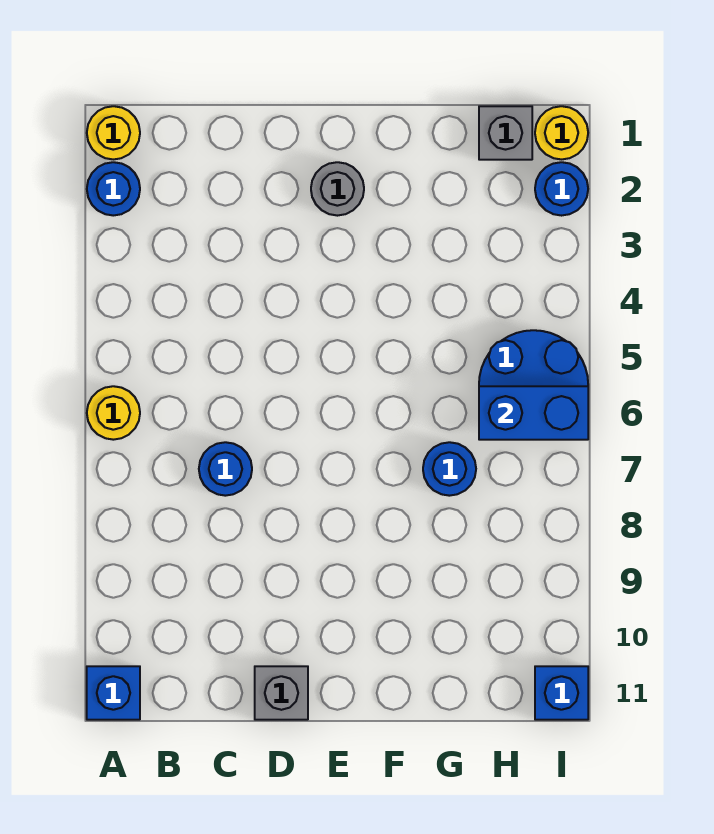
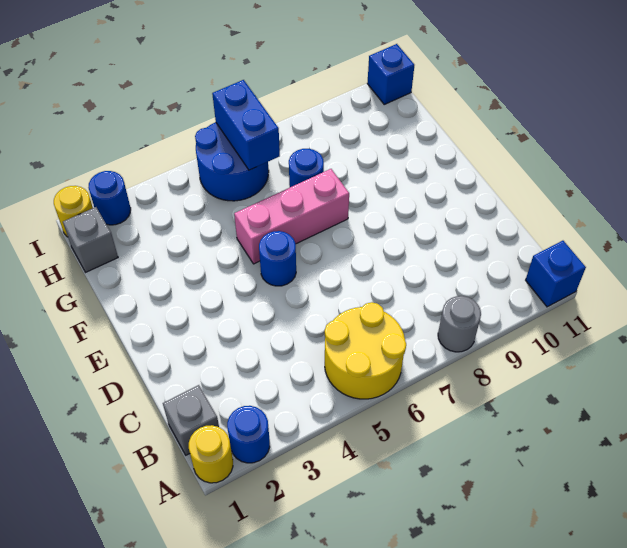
yellow round brick A6 level 1 -> yellow round brick A5:B6 level 1
blue round brick C7 level 1 -> blue round brick E5 level 1
grey brick D11 level 1 -> grey brick B1 level 1
grey round brick E2 level 1 -> grey round brick A8 level 1
none -> pink brick F5:F7 level 1

